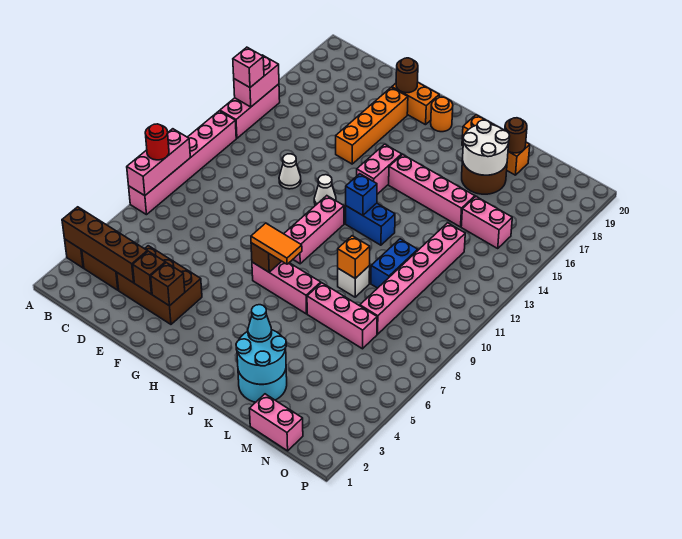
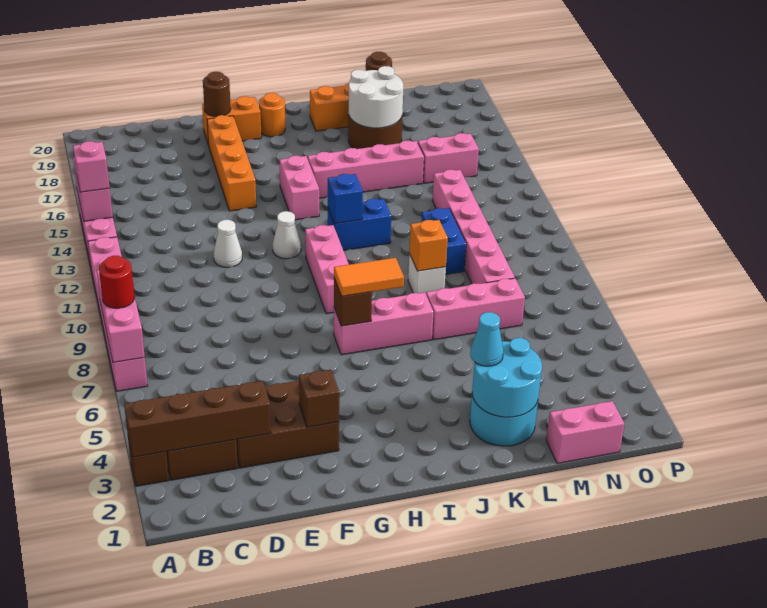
brown brick E3 level 2 -> none

